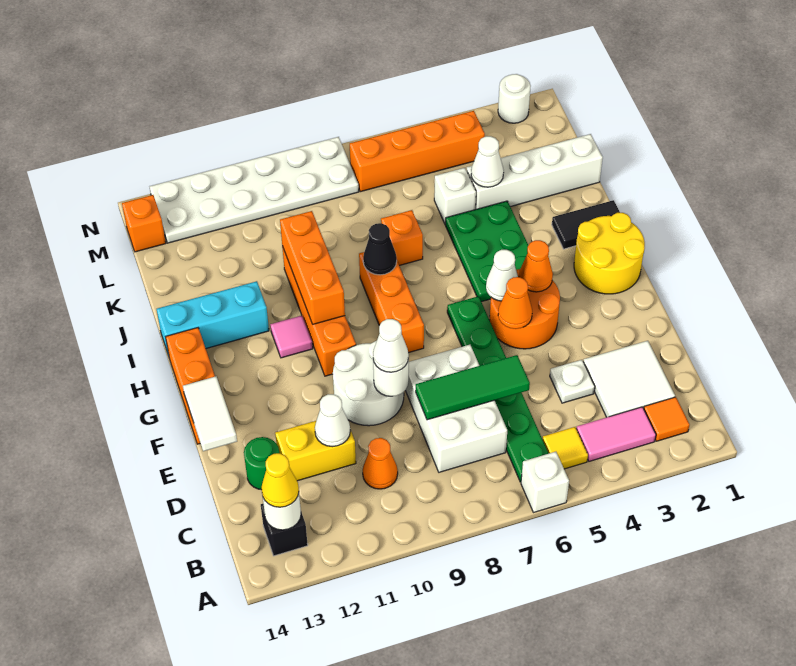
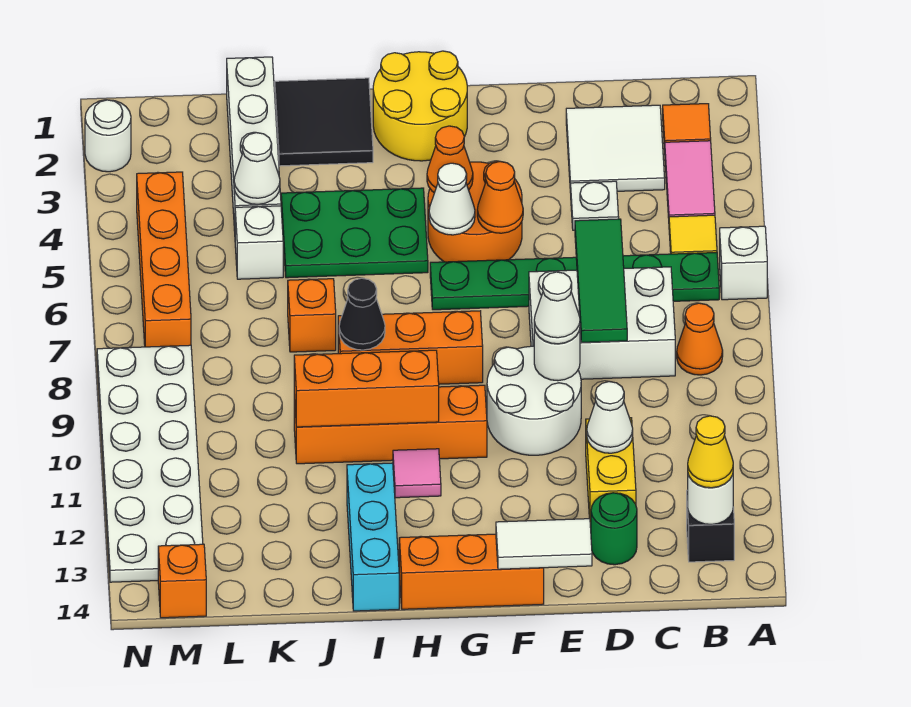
orange cone C10 level 1 -> orange cone B8 level 1
black tile I1:I2 level 1 -> black tile I1:J2 level 1

